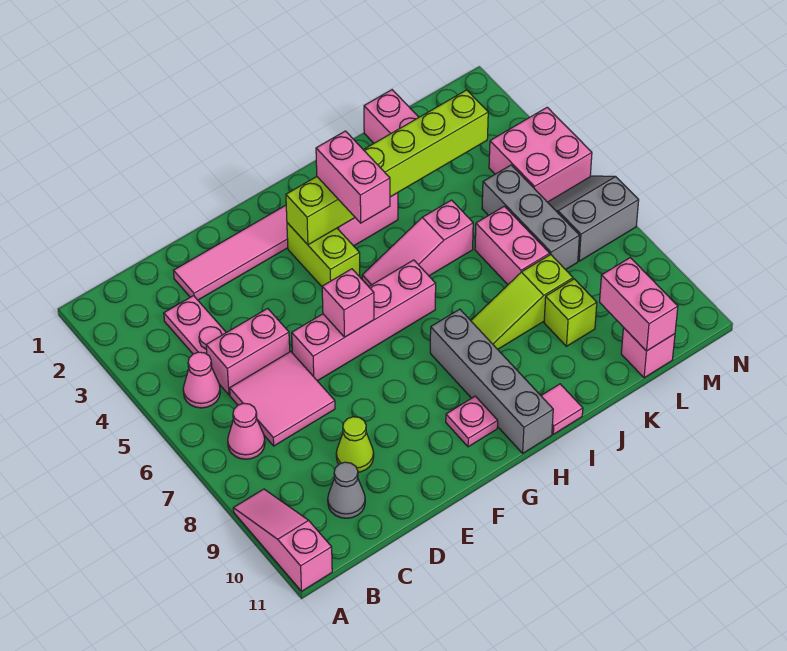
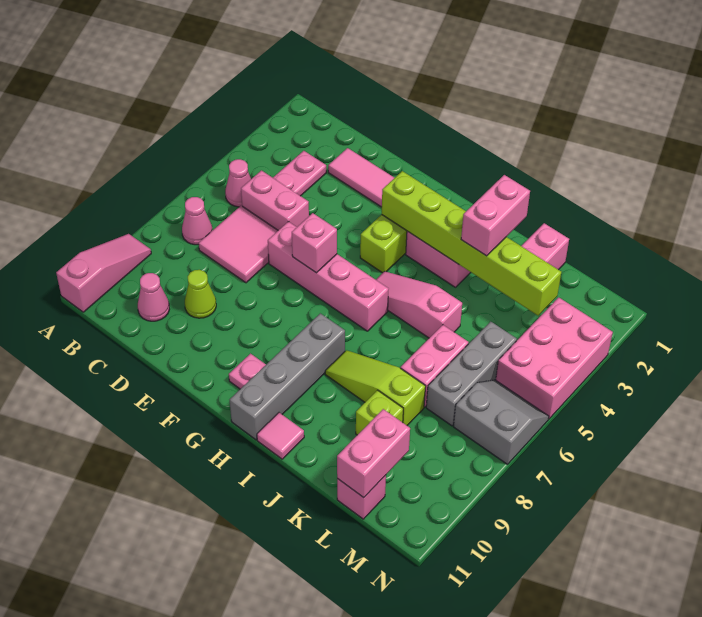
grey cone C10 level 1 -> pink cone C10 level 1
pink brick H3:H4 level 3 -> pink brick J2:J3 level 3
pink brick M4:N5 level 1 -> pink brick M3:N5 level 1

